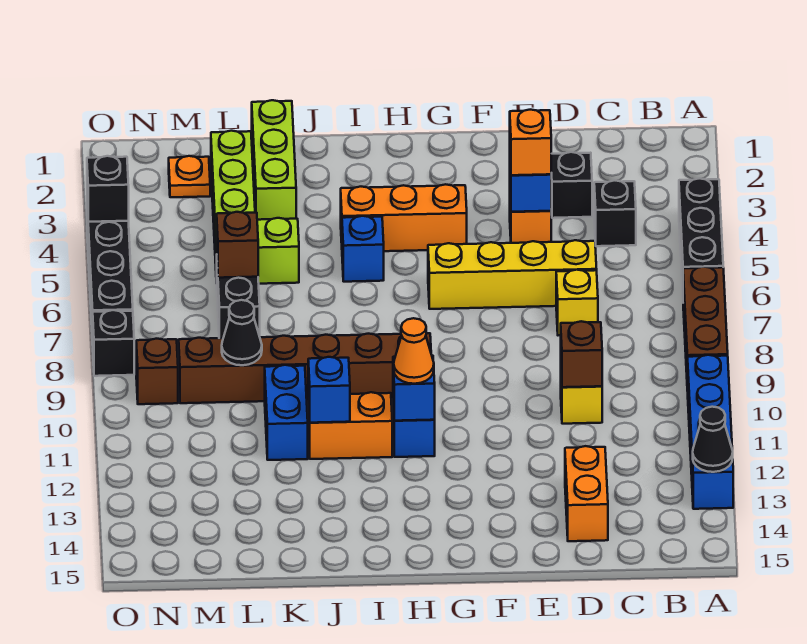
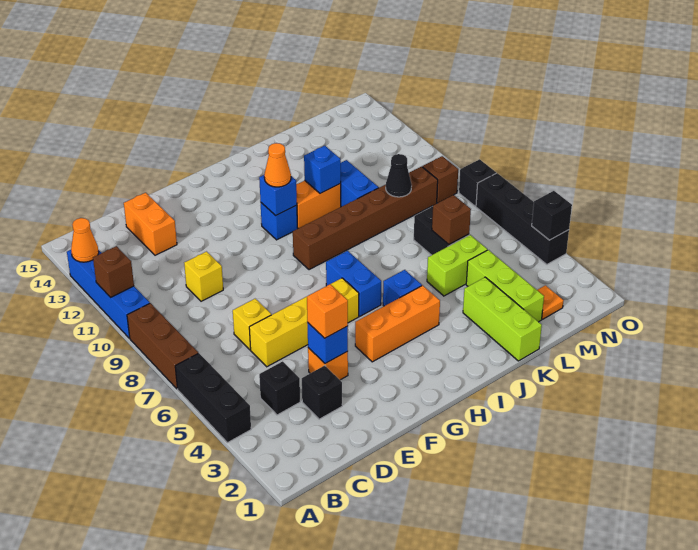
black cone A13 level 2 -> orange cone A13 level 2
brown brick D10 level 2 -> brown brick A11 level 2
none -> blue brick H6:H7 level 1

